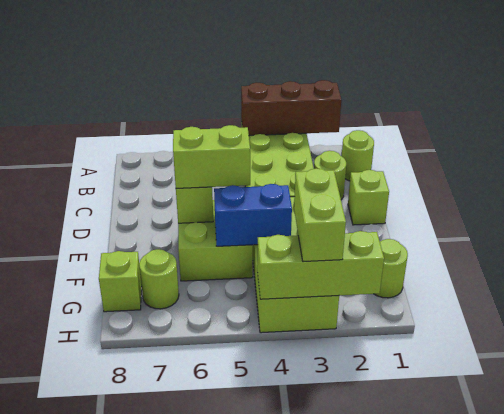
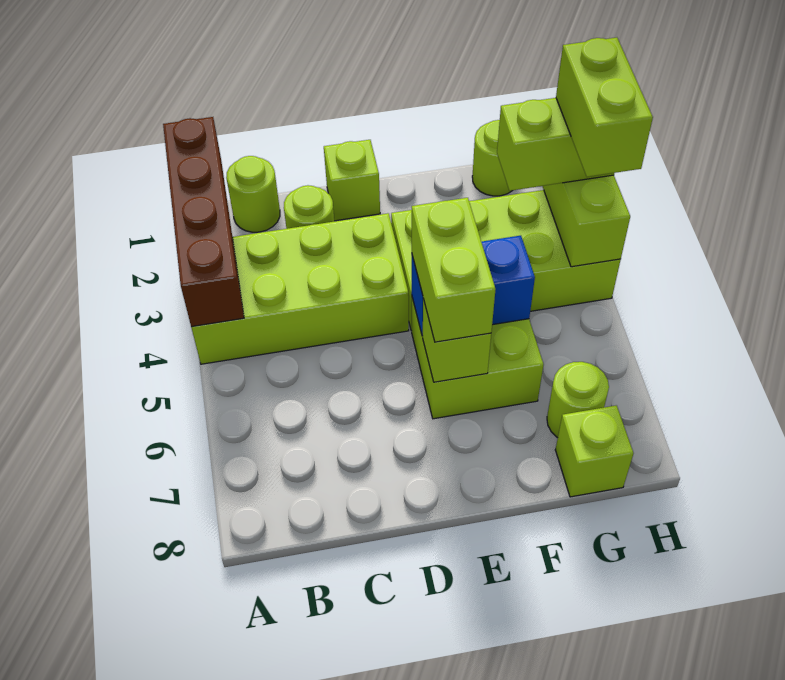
brown brick A2:A4 level 2 -> brown brick A1:A4 level 2
blue brick F4:F5 level 2 -> blue brick E5:F5 level 2
none -> lime brick H3:H4 level 4

